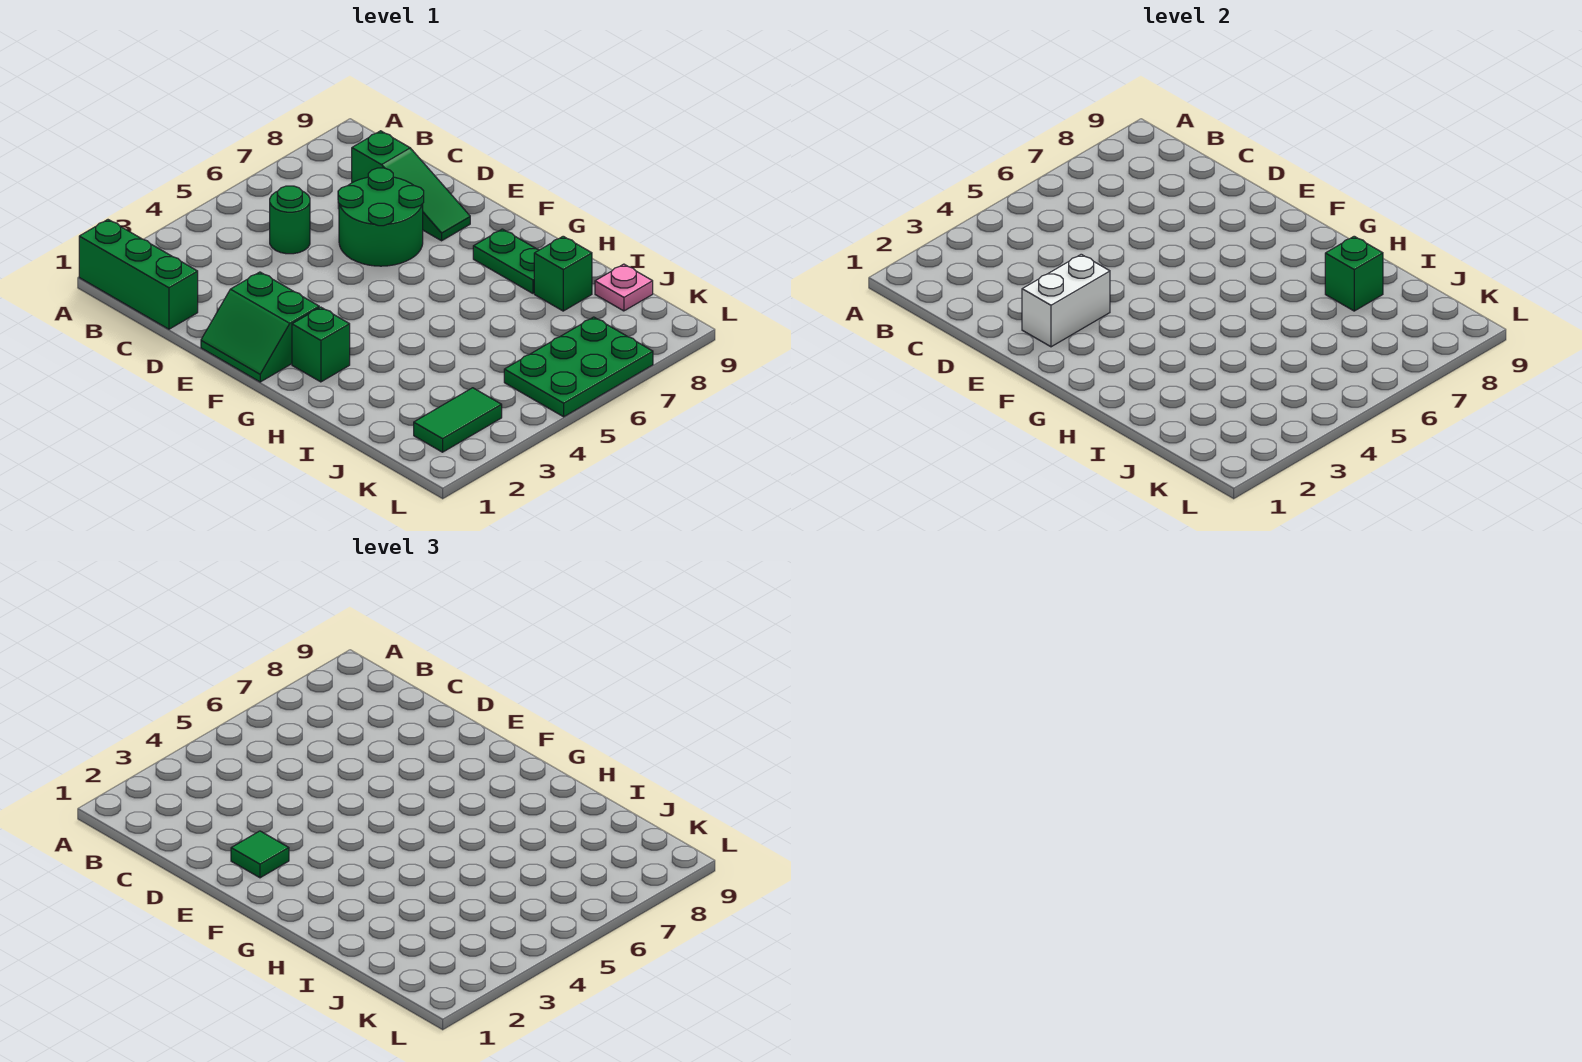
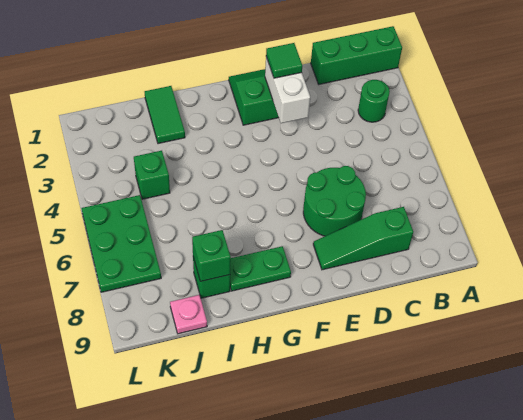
green round brick C5 level 1 -> green round brick B3 level 1
green brick G2 level 1 -> green brick J4 level 1
green tile K2:K3 level 1 -> green tile I1:I2 level 1

